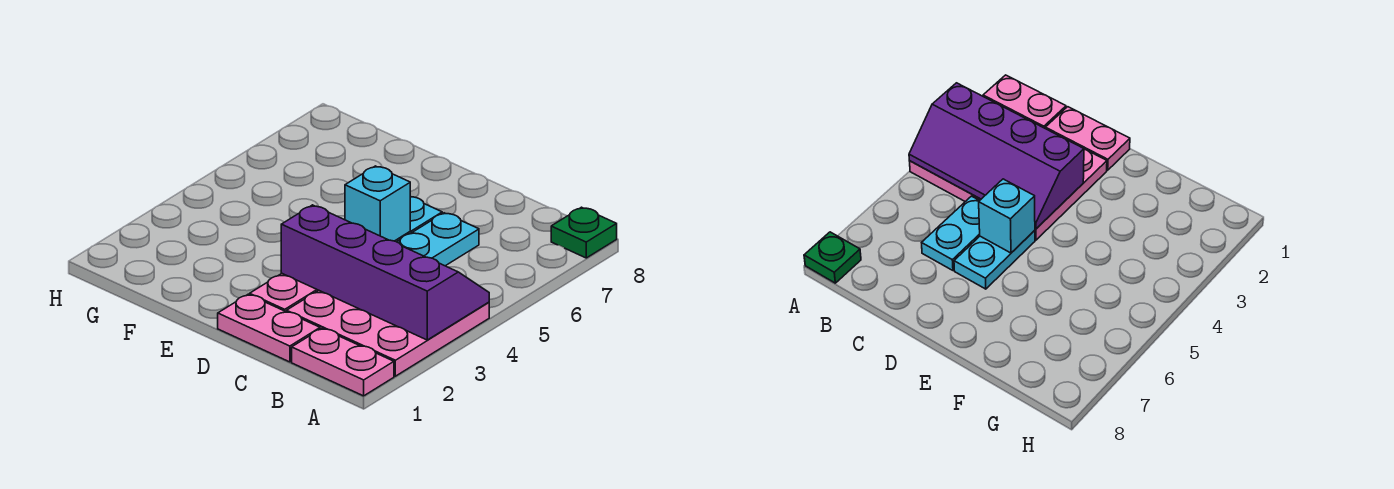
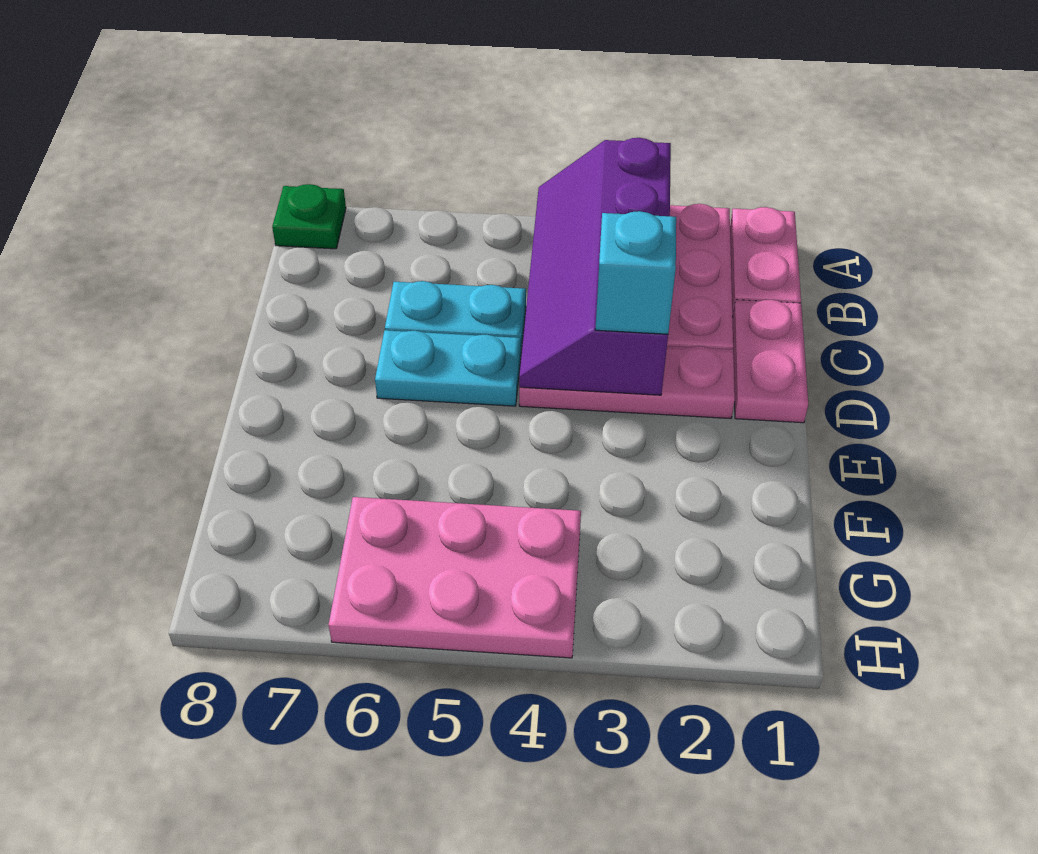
cyan brick D5 level 2 -> cyan brick D3 level 3
none -> pink plate G4:H6 level 1

